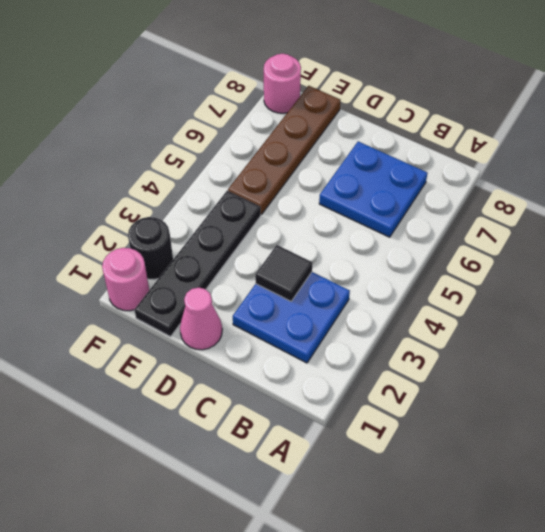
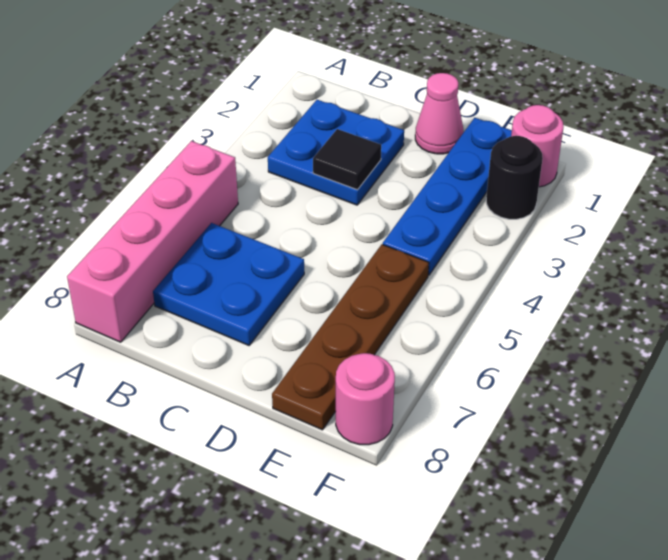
none -> pink brick A5:A8 level 1
black plate E1:E4 level 1 -> blue plate E1:E4 level 1

